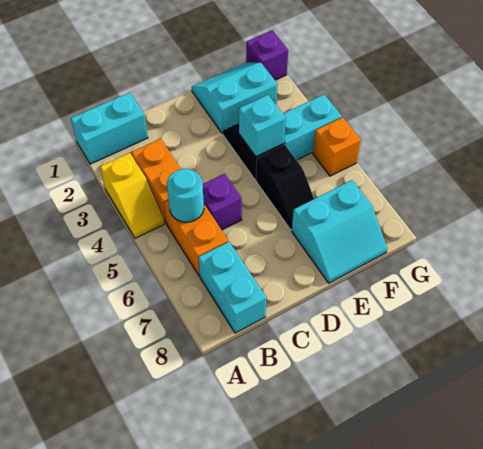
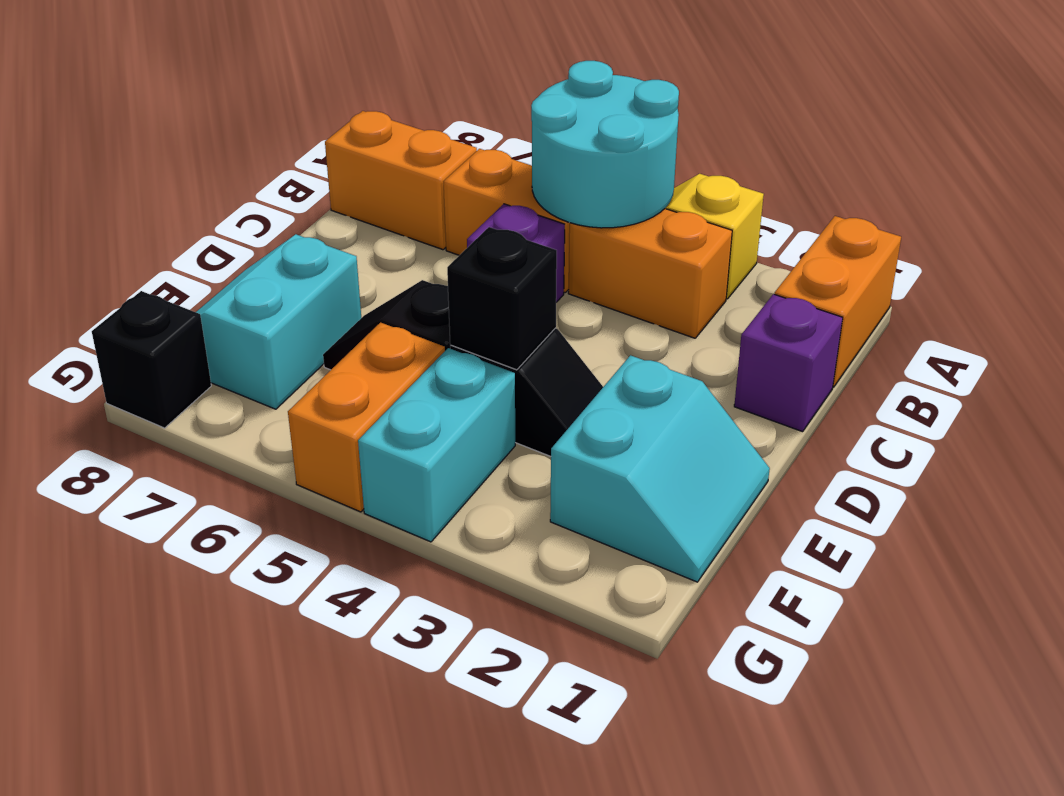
cyan brick A1:B1 level 1 -> orange brick A1:B1 level 1
cyan round brick B5 level 2 -> cyan round brick A4:B5 level 2
cyan brick B7:B8 level 1 -> orange brick B7:B8 level 1
cyan brick E4 level 2 -> black brick E4 level 2
purple brick G1 level 1 -> purple brick C1 level 1
orange brick G5 level 1 -> orange brick F5:G5 level 1
none -> black brick G8 level 1

